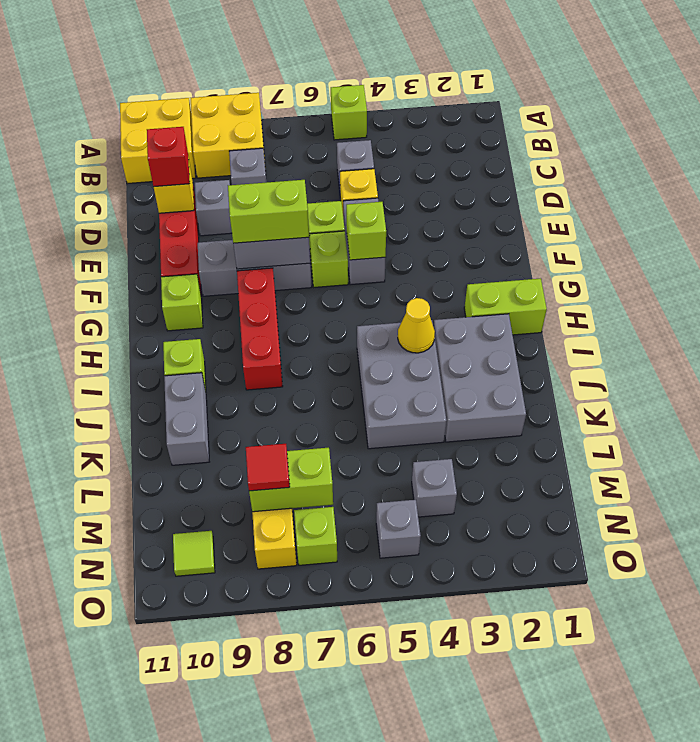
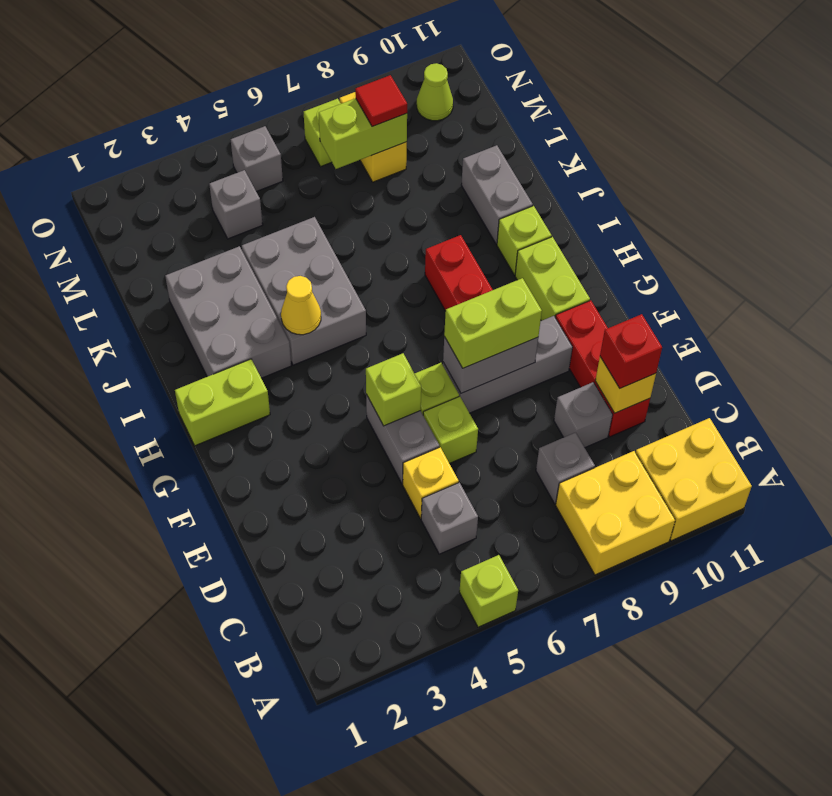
lime brick G10 level 1 -> lime brick G10:H10 level 1
lime tile N10 level 1 -> lime cone N10 level 1

